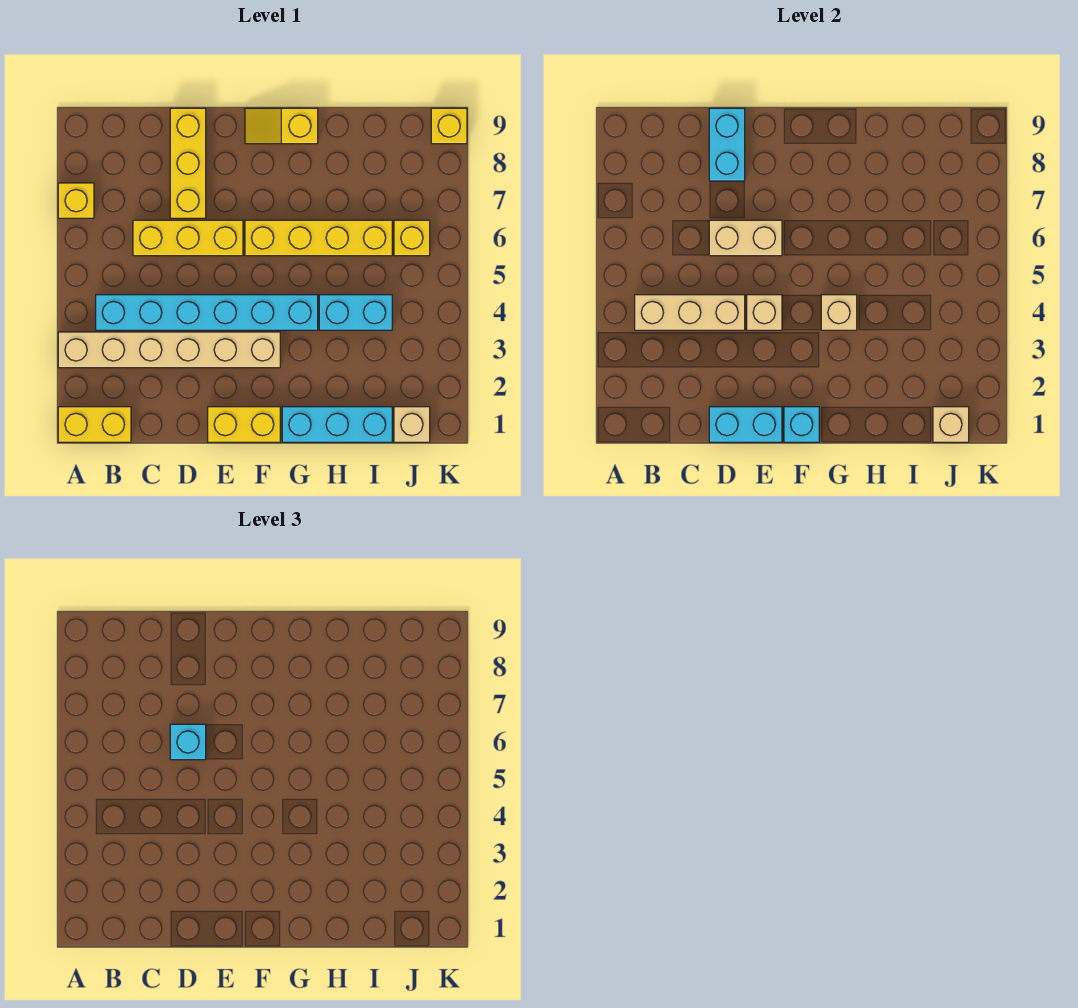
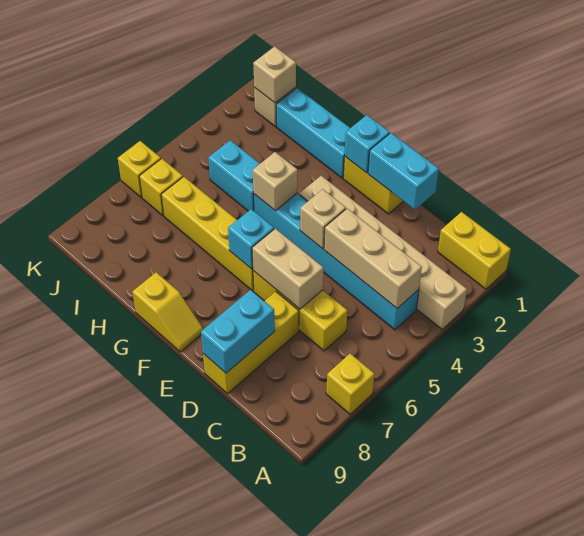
cyan brick D6 level 3 -> cyan brick F6 level 2
yellow brick K9 level 1 -> yellow brick K6 level 1

